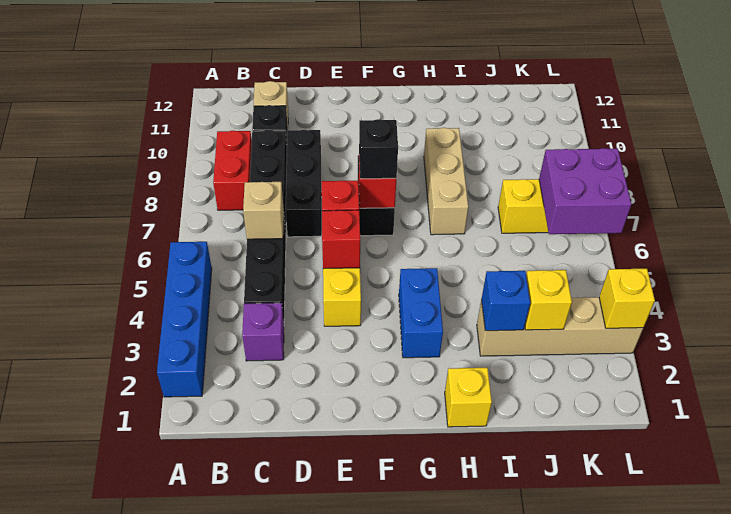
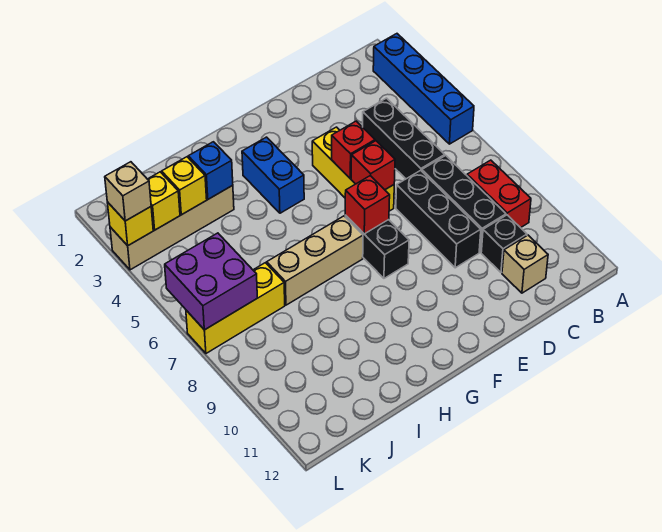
purple brick C3 level 1 -> none
tan brick C6 level 2 -> tan brick L3 level 3
black brick F7 level 3 -> none
yellow brick H1 level 1 -> yellow brick K3 level 2
tan brick H7:H9 level 1 -> tan brick G7:I7 level 1

